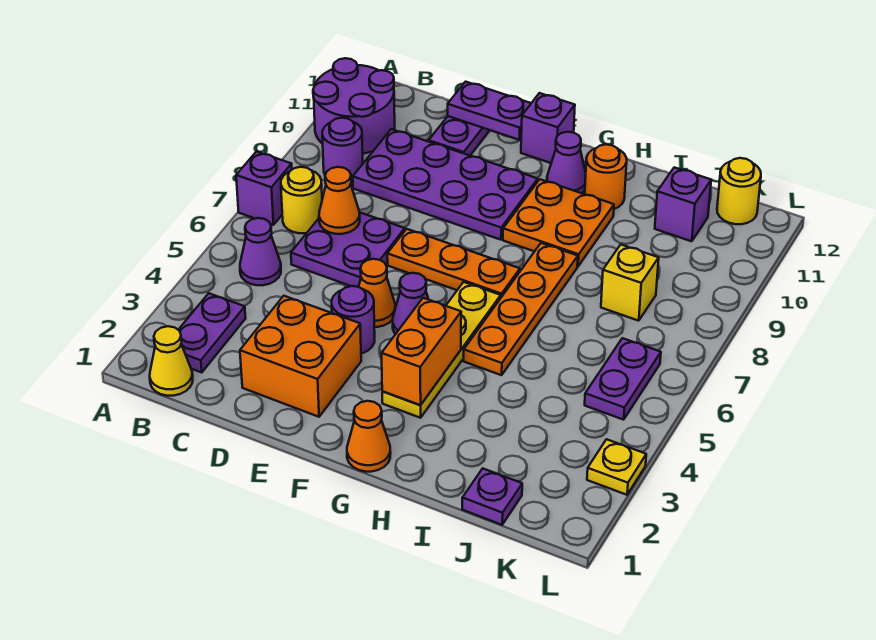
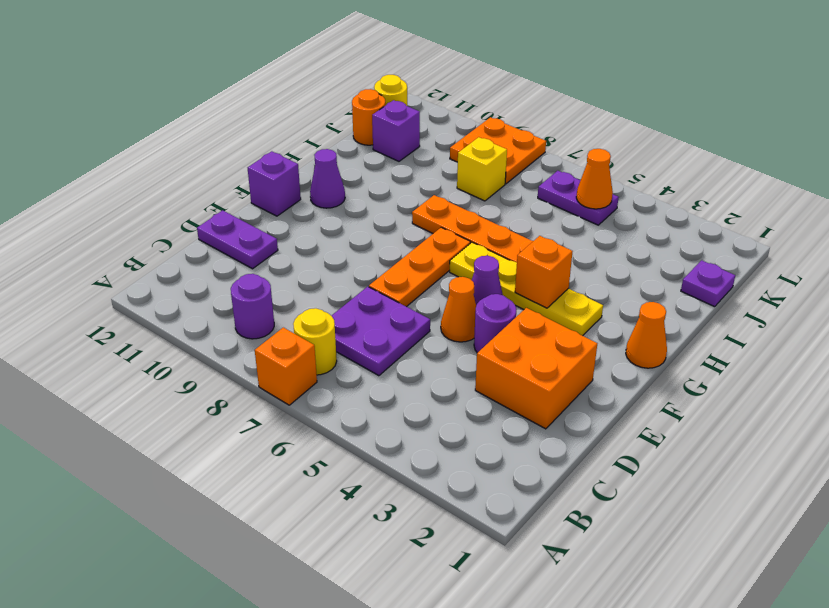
purple brick A7 level 1 -> orange brick A7 level 1
purple round brick A10:B11 level 1 -> none
yellow cone B1 level 1 -> none
purple plate B2:B3 level 1 -> none
purple cone B5 level 1 -> none
orange cone C7 level 2 -> orange cone K5 level 2
purple plate C9:F10 level 1 -> none
purple plate D12:E12 level 2 -> none
orange brick G3:G4 level 2 -> orange brick G4 level 2
orange plate G9:H10 level 1 -> orange plate K8:L9 level 1
orange round brick H11 level 1 -> orange round brick J12 level 1
yellow plate L3 level 1 -> none

